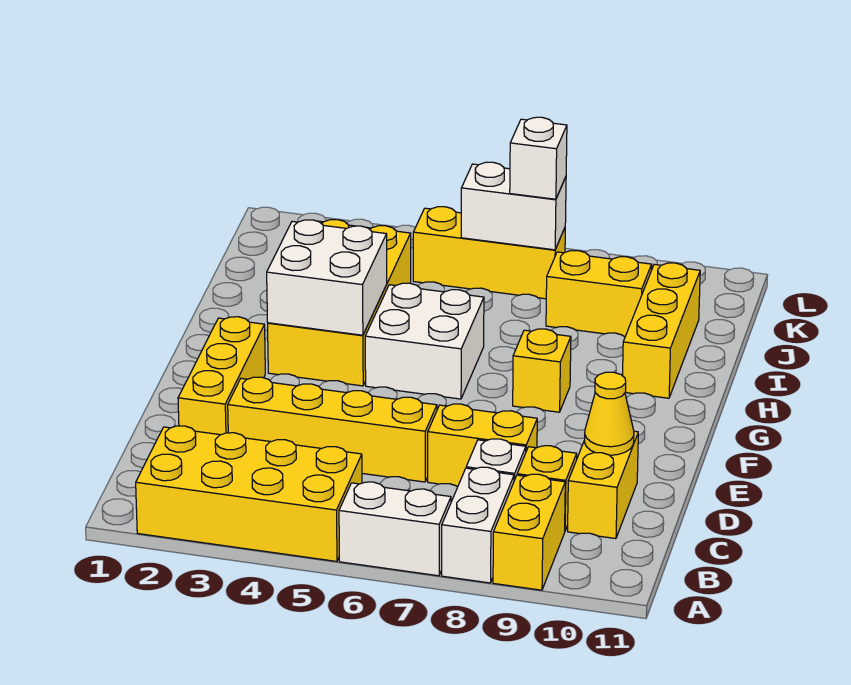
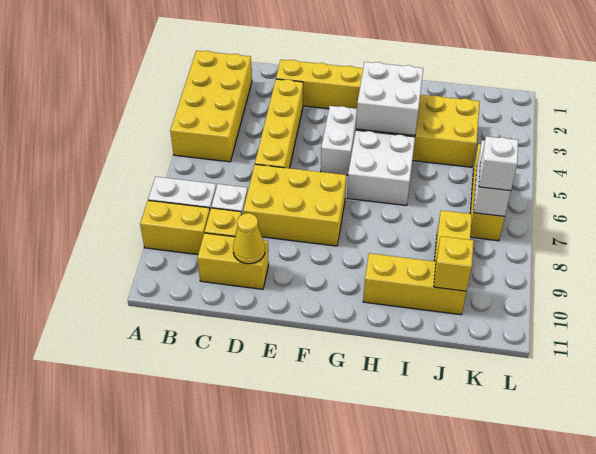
white brick A6:A7 level 1 -> white brick F4:F5 level 1
yellow brick D7:D8 level 1 -> yellow brick D7:F8 level 1
yellow brick G8 level 1 -> yellow brick J10 level 2

